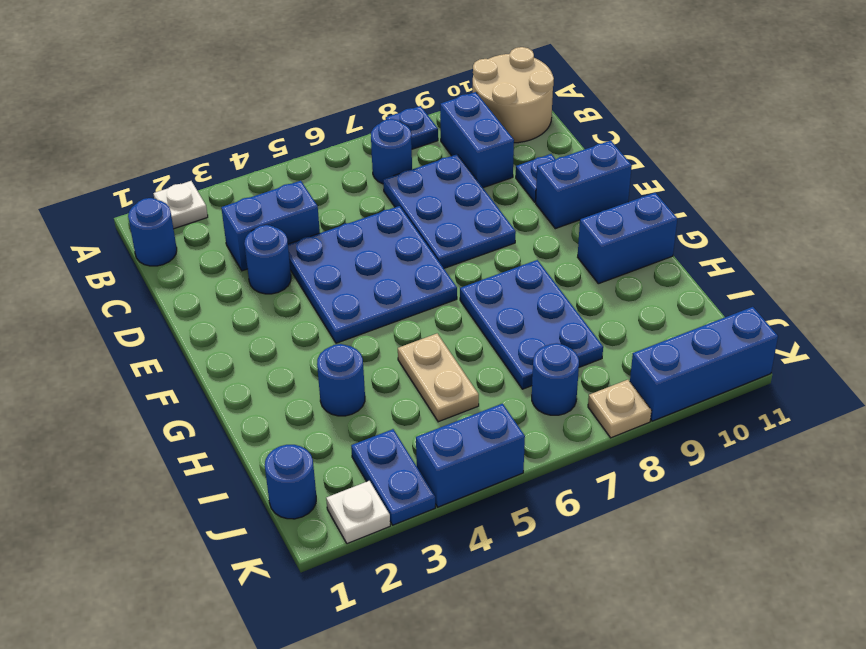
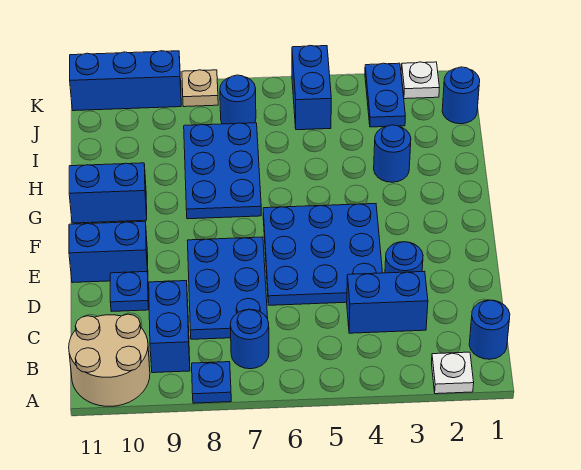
tan plate H5:I5 level 1 -> none
blue brick K4:K5 level 1 -> blue brick J5:K5 level 1

